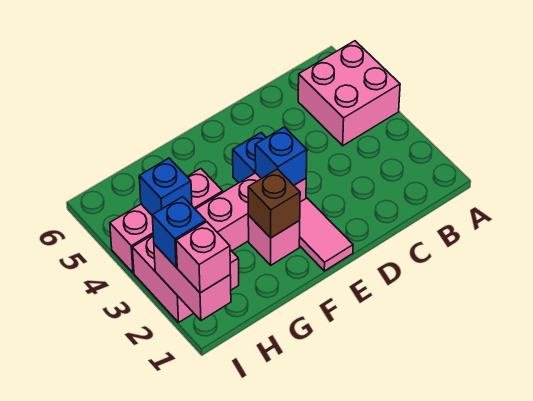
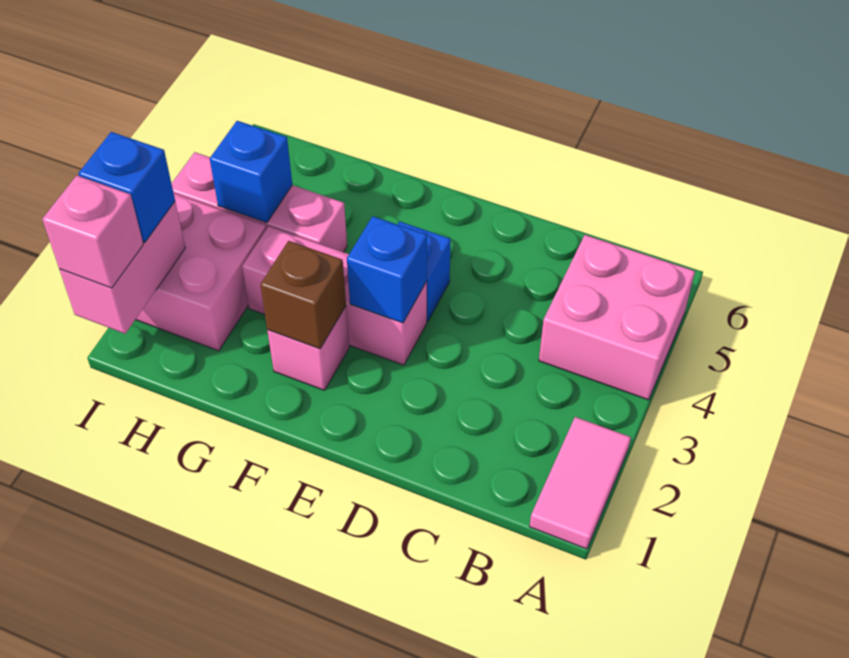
pink tile E1:E2 level 1 -> pink tile A1:A2 level 1

